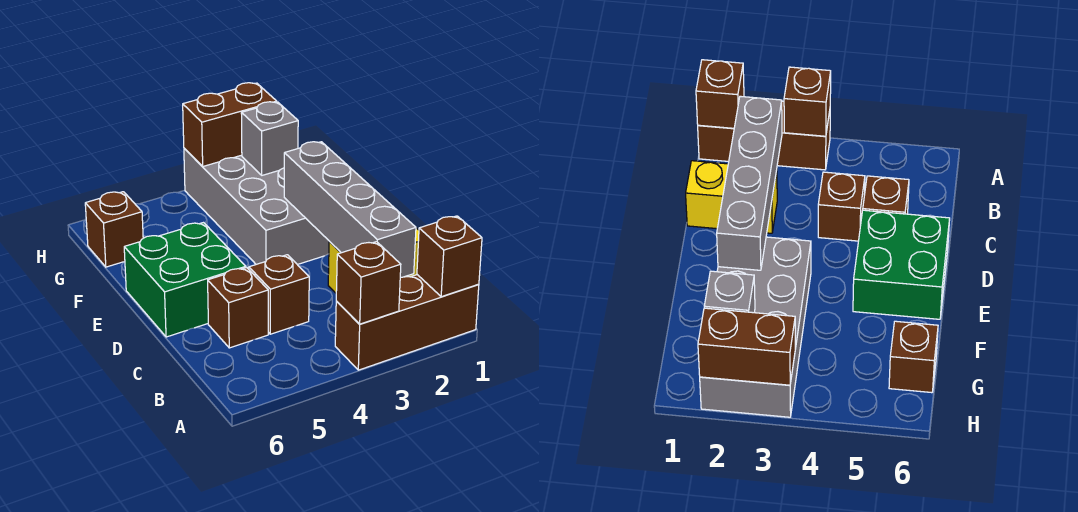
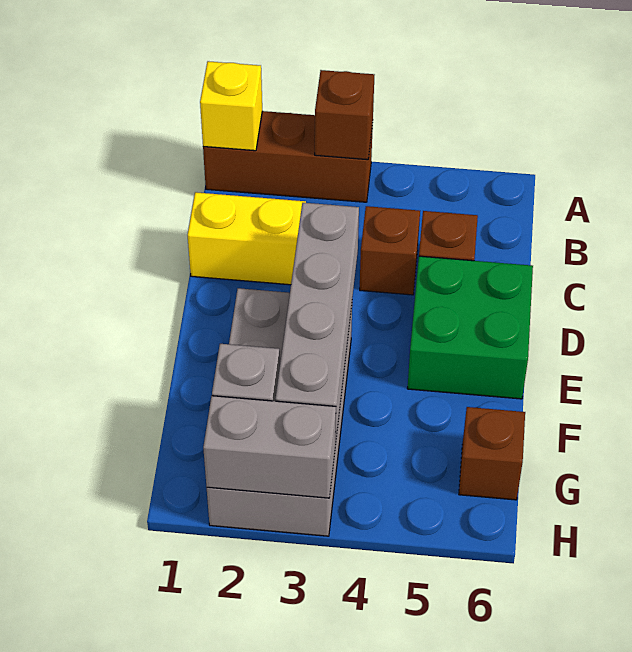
brown brick A1 level 2 -> yellow brick A1 level 2
grey brick B2:E2 level 2 -> grey brick D3:G3 level 2
brown brick H2:H3 level 2 -> grey brick H2:H3 level 2

